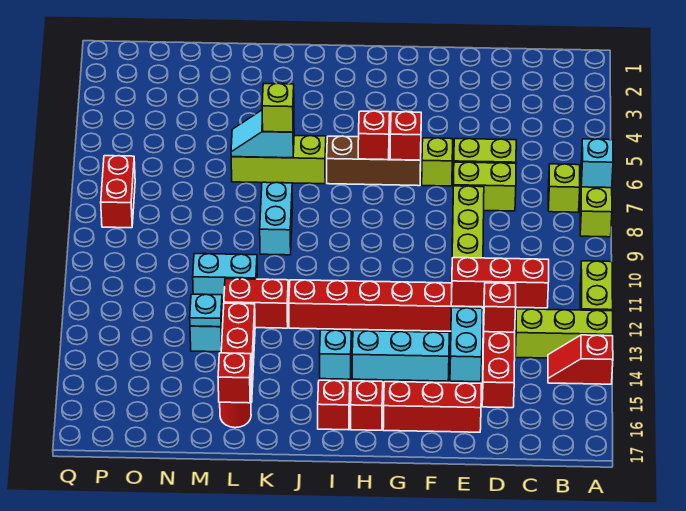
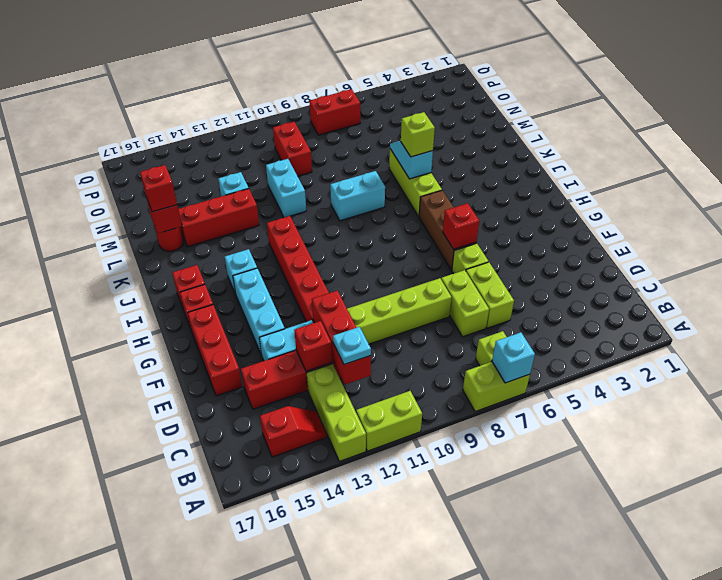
red slope A14:B14 level 1 top A -> red slope B14:B15 level 1 top 15
red brick H6 level 2 -> red brick L16 level 3
red brick K12:L12 level 1 -> red brick N10:O10 level 1
cyan plate M13 level 2 -> cyan plate C12 level 3

